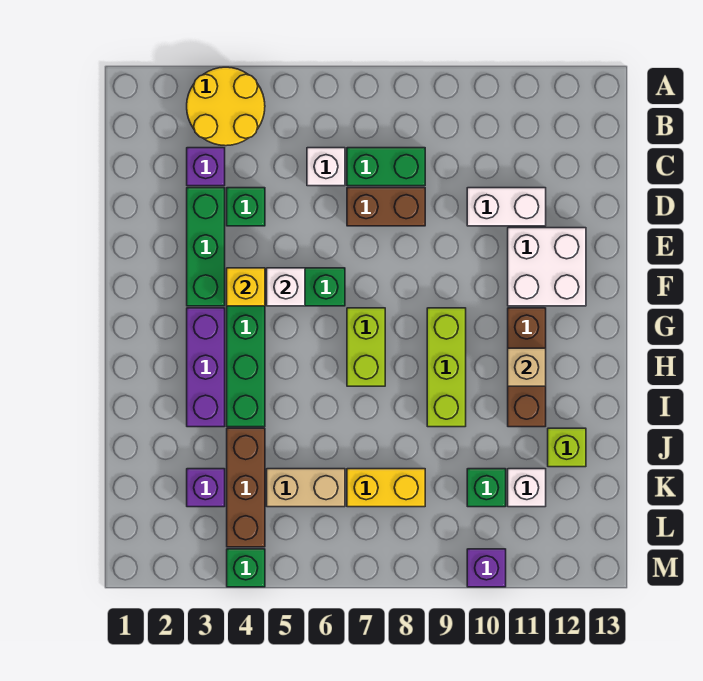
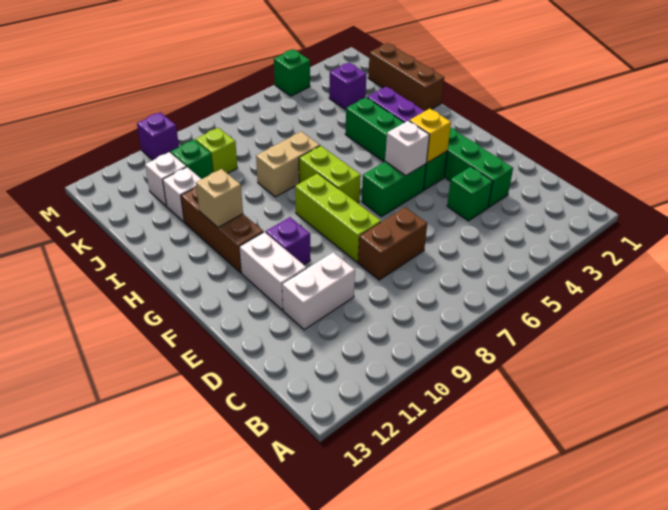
yellow round brick A3:B4 level 1 -> none
purple brick C3 level 1 -> purple brick F10 level 1
white brick C6 level 1 -> white brick J11 level 1
green brick C7:C8 level 1 -> none
white brick E11:F12 level 1 -> white brick E11:F11 level 1
lime brick G9:I9 level 1 -> lime brick E8:G8 level 1
brown brick J4:L4 level 1 -> brown brick I1:K1 level 1
lime brick J12 level 1 -> lime brick K9 level 1
tan brick K5:K6 level 1 -> tan brick I7:I8 level 1
yellow brick K7:K8 level 1 -> none

